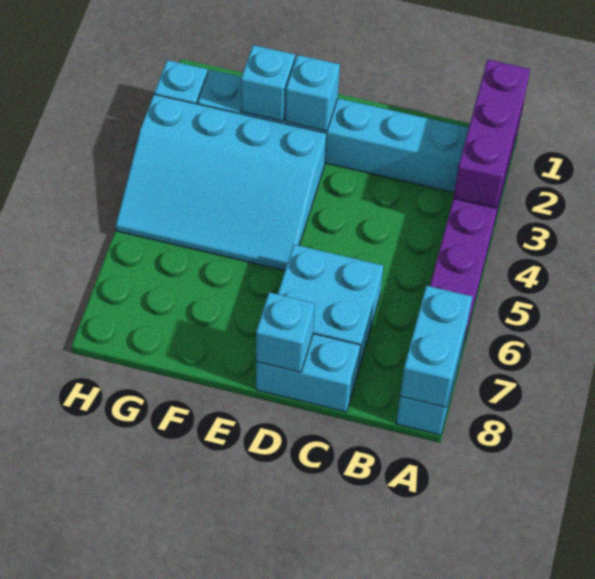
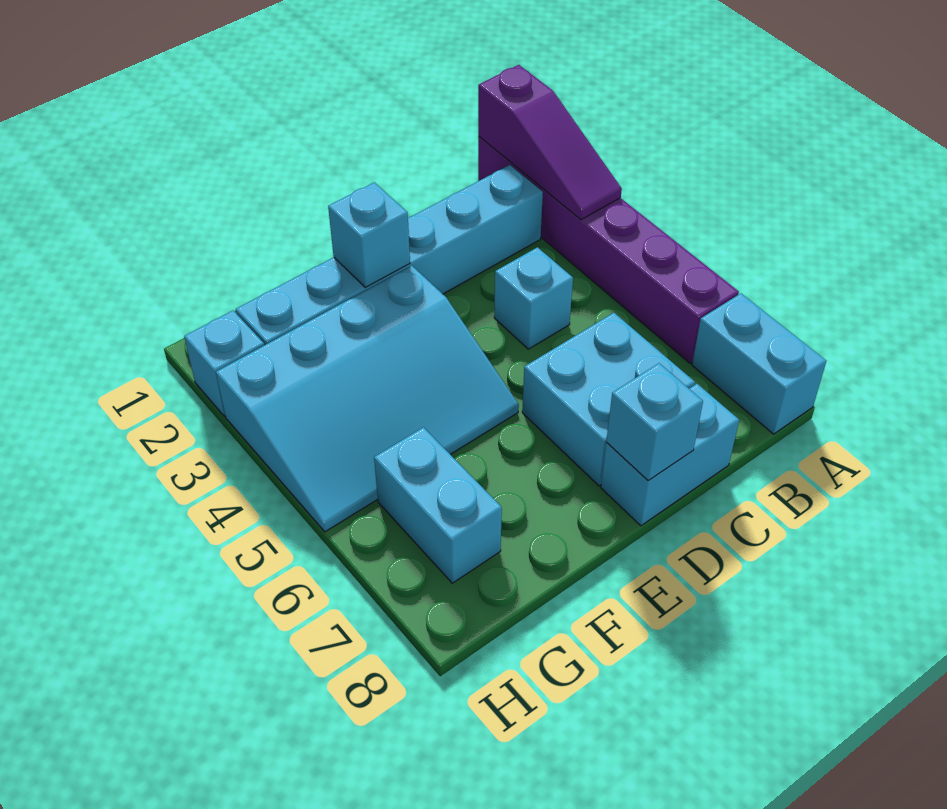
purple brick A1:A3 level 2 -> purple slope A1:A3 level 2 top 1
cyan brick A7:A8 level 2 -> cyan brick G6:G7 level 1
cyan brick F2 level 2 -> cyan brick C4 level 1

